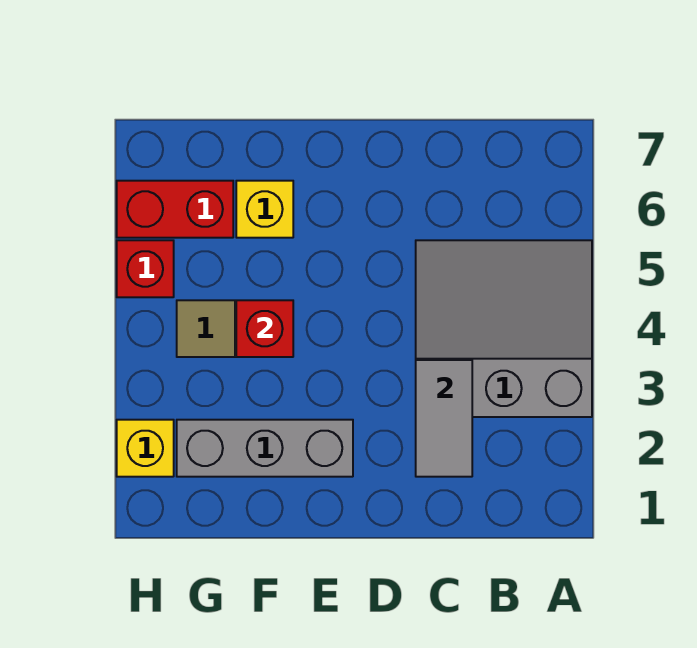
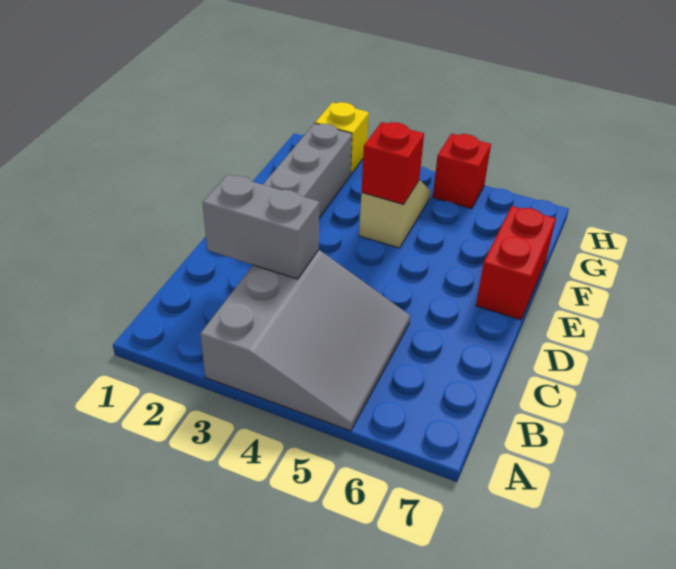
grey tile C2:C3 level 2 -> grey brick C2:C3 level 2
yellow brick F6 level 1 -> none
red brick G6:H6 level 1 -> red brick E7:F7 level 1

